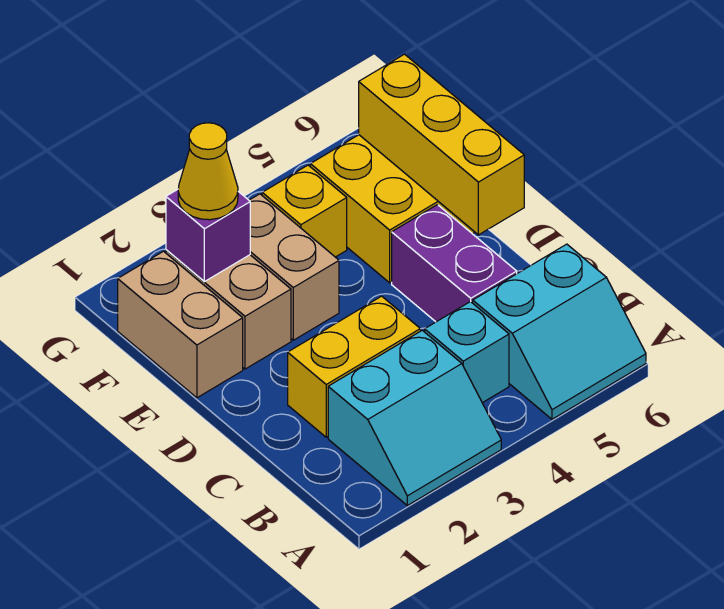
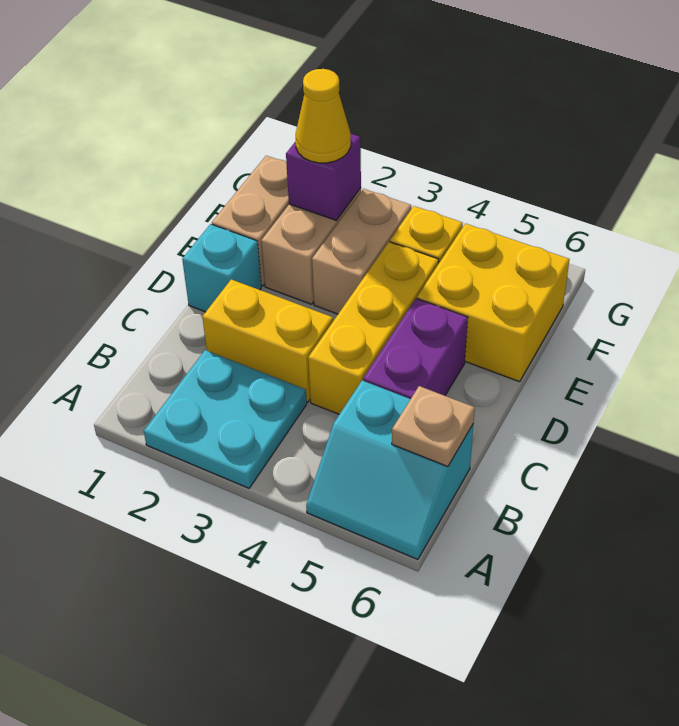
cyan slope A2:B3 level 1 top B -> cyan plate A2:B3 level 1
cyan brick B4 level 1 -> cyan brick D1 level 1
none -> tan plate B6 level 2
yellow brick D6:F6 level 2 -> yellow brick C4:E4 level 1

